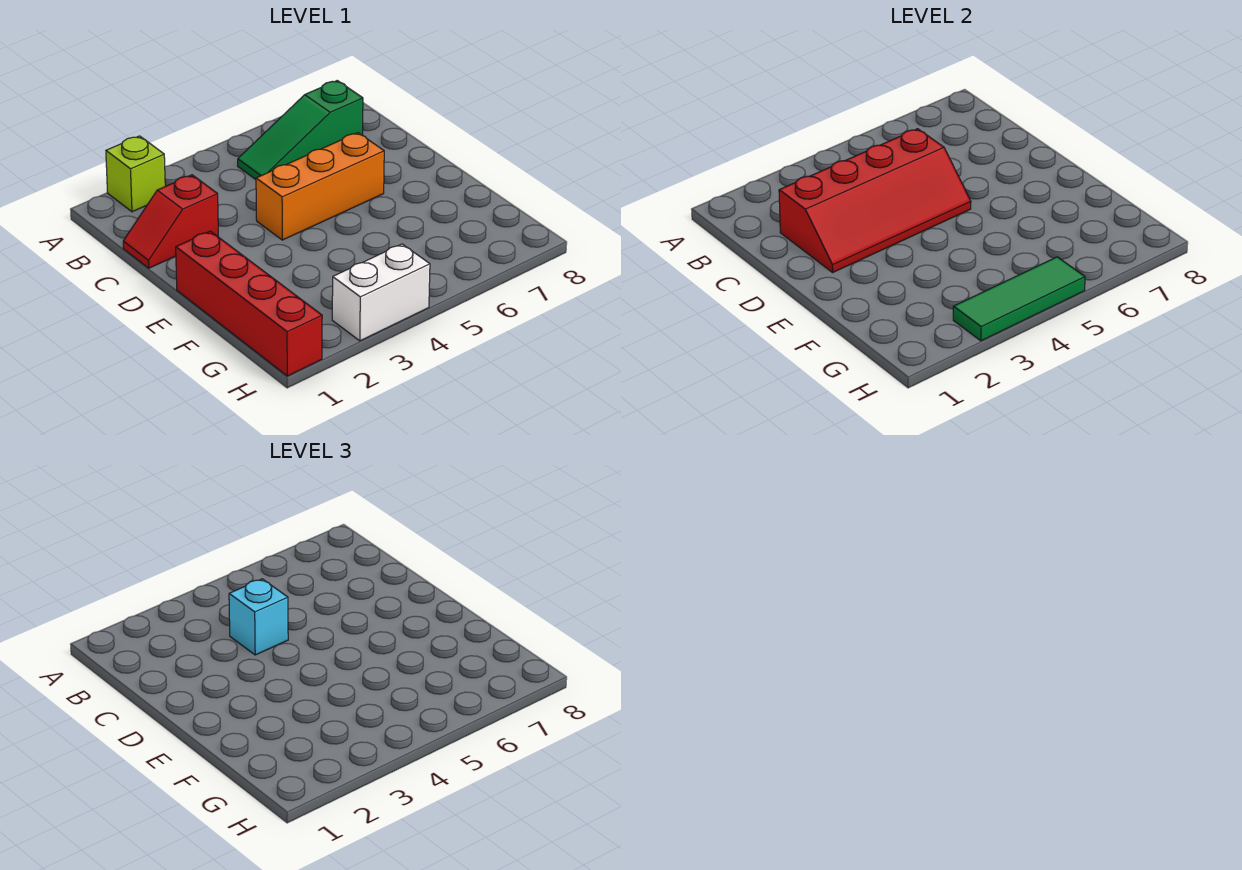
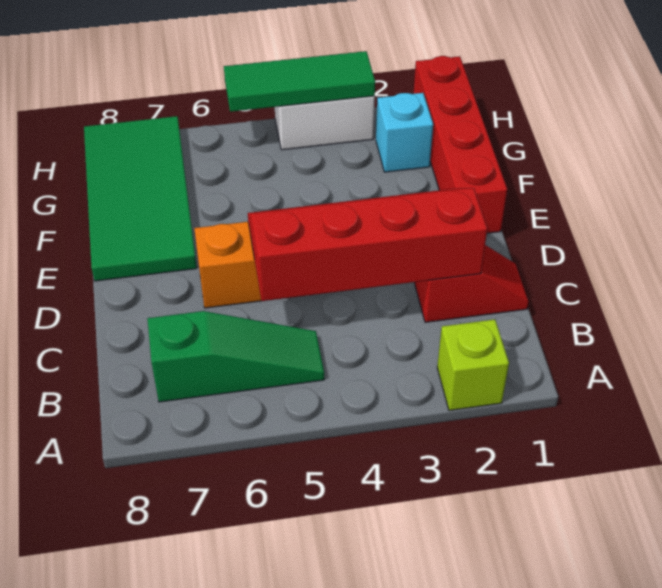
cyan brick C4 level 3 -> cyan brick G2 level 1
none -> green tile E7:H8 level 1

